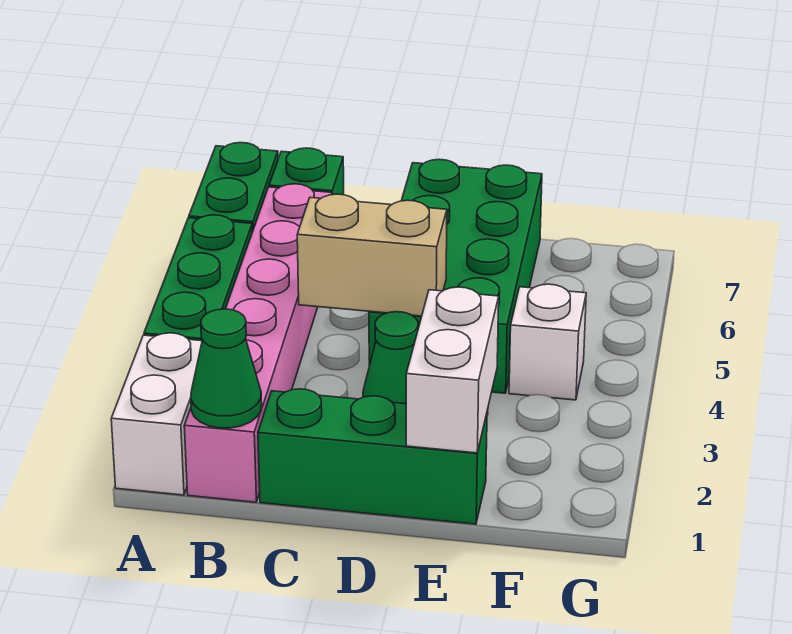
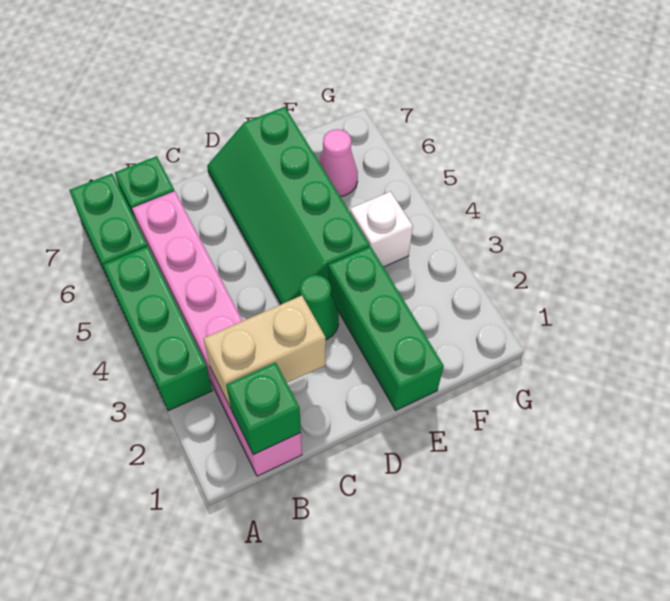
white brick A1:A2 level 1 -> none
green cone B1 level 2 -> green brick B1 level 2
green brick C1:E1 level 1 -> green brick E1:E3 level 1
tan brick C4:D4 level 2 -> tan brick B2:C2 level 2
green brick D4:E7 level 1 -> green slope D4:E7 level 1 top E
white brick E1:E2 level 2 -> none
none -> pink cone F6 level 1

